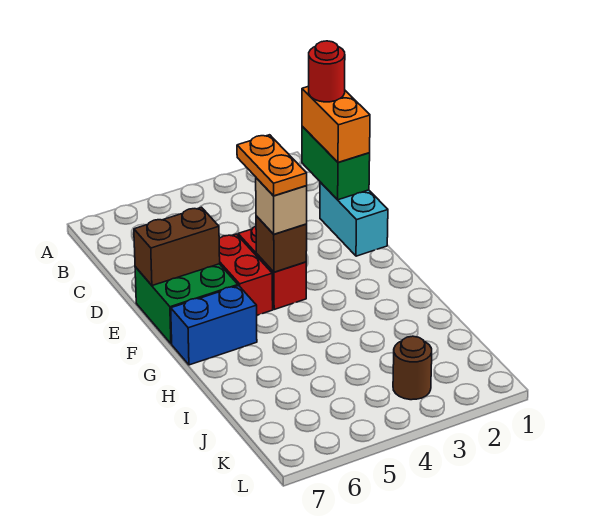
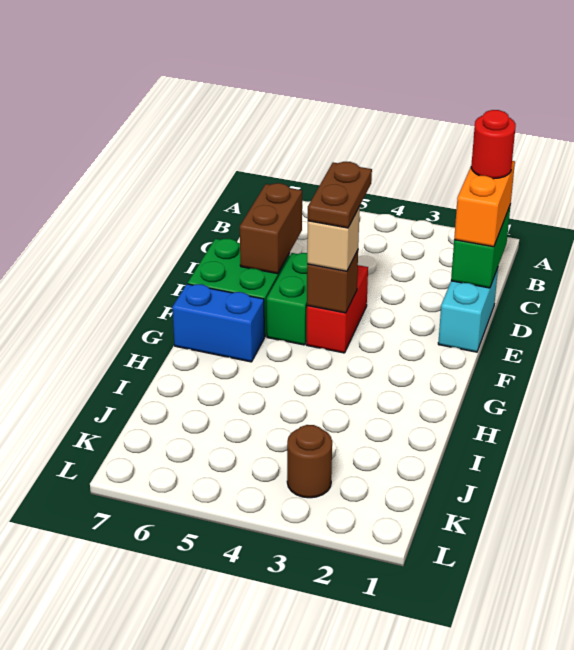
orange plate E4:F4 level 4 -> brown plate E4:F4 level 4
red brick E5:F5 level 1 -> green brick E5:F5 level 1
brown brick E6:E7 level 2 -> brown brick D6:E6 level 2

